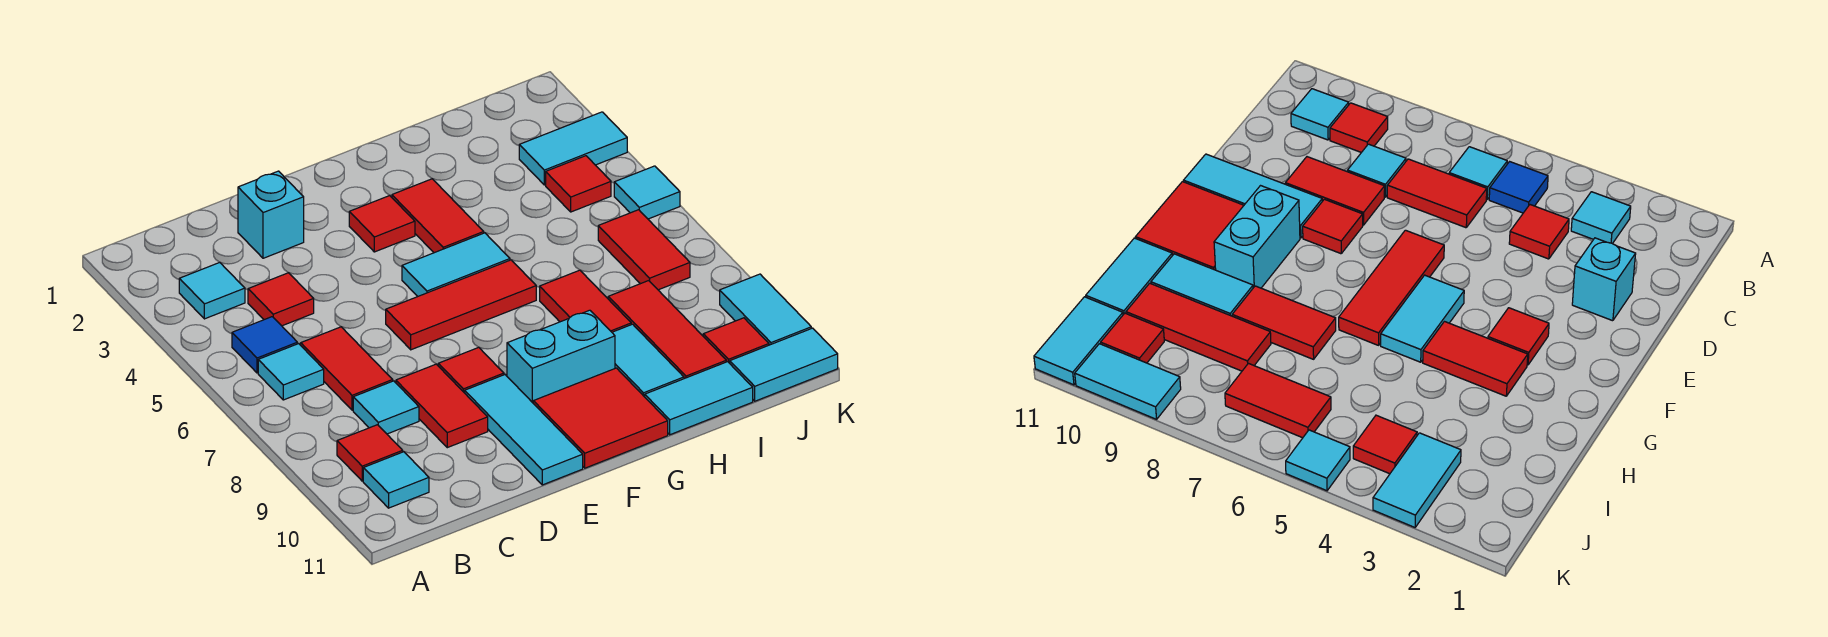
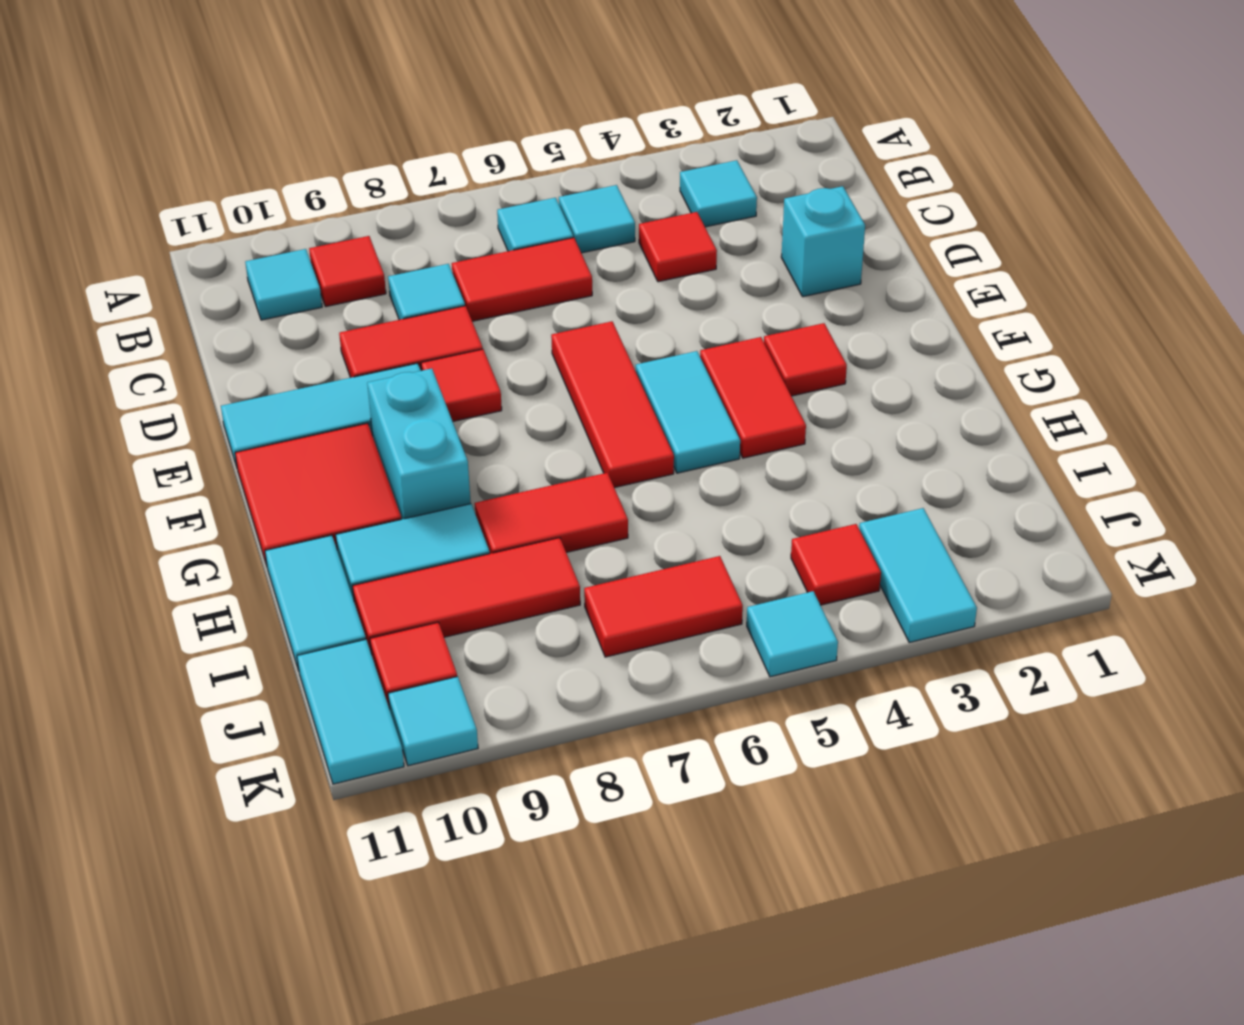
blue tile B5 level 1 -> cyan tile B5 level 1
red tile G3:G4 level 1 -> red tile F4:G4 level 1
cyan tile K9:K10 level 1 -> cyan tile K10 level 1

